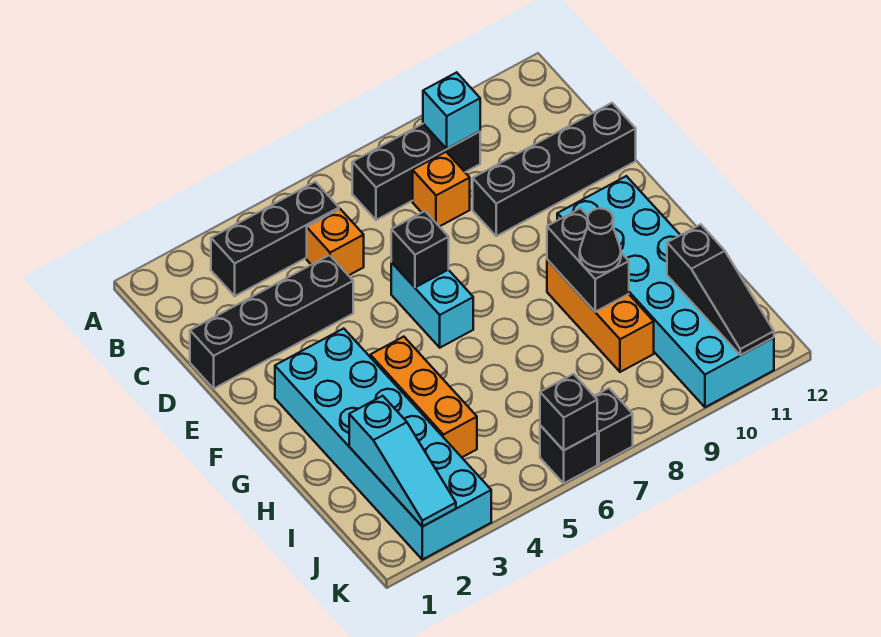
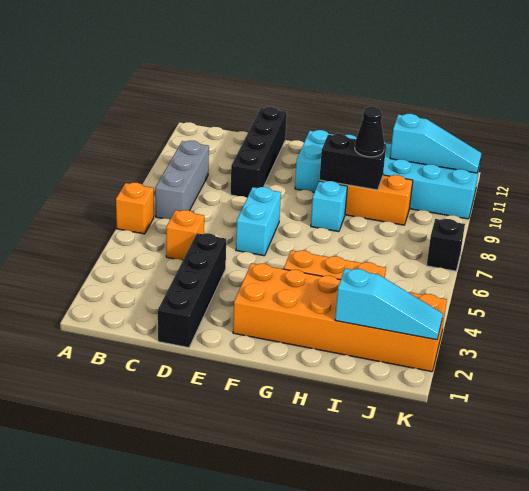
black brick B3:B5 level 1 -> none
black brick B7:B9 level 1 -> grey brick B7:B9 level 1
cyan brick B9 level 2 -> cyan brick G8 level 1
orange brick C8 level 1 -> orange brick A6 level 1
cyan brick E6:F6 level 1 -> cyan brick E6:E7 level 1
black brick E6 level 2 -> none
cyan brick F2:K3 level 1 -> orange brick F2:K3 level 1
black slope I11:K11 level 2 top I -> cyan slope I11:K11 level 2 top I
black brick K6 level 1 -> none
black brick K6 level 2 -> none

